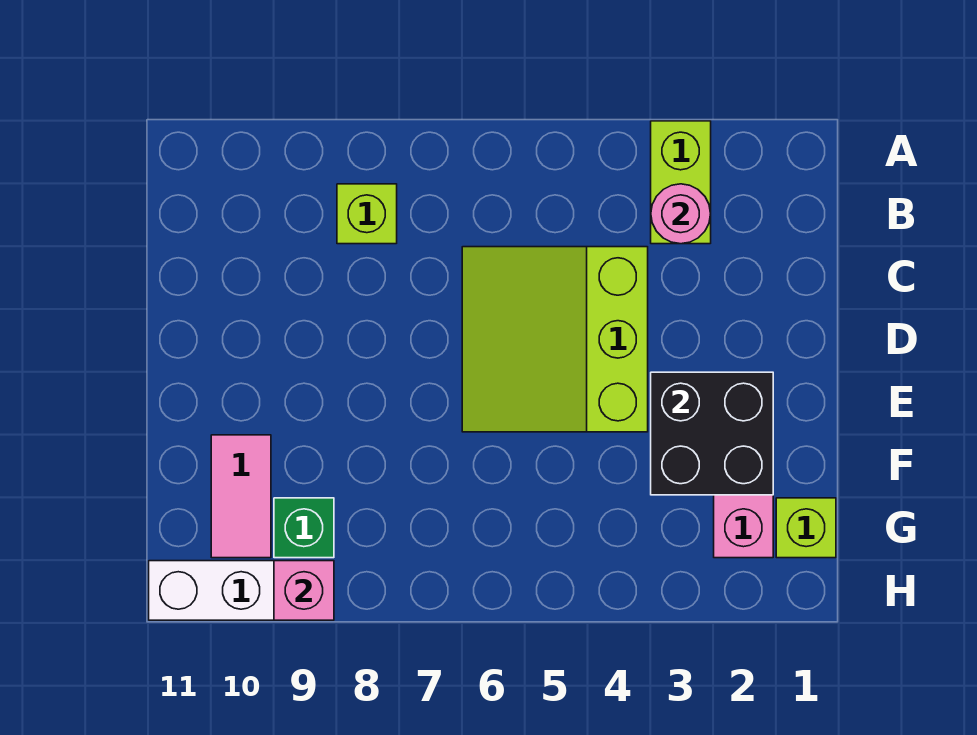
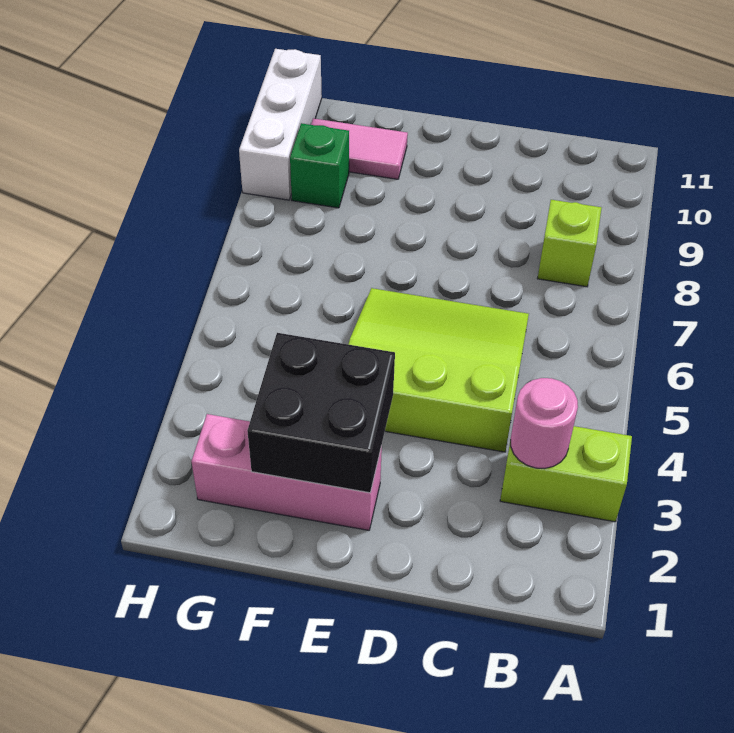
lime brick G1 level 1 -> none
pink brick H9 level 2 -> none

